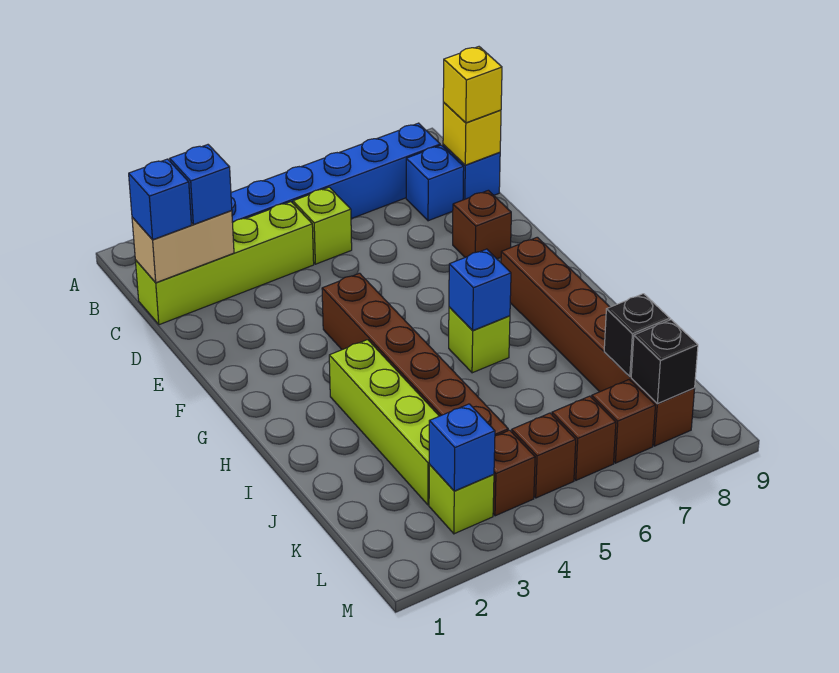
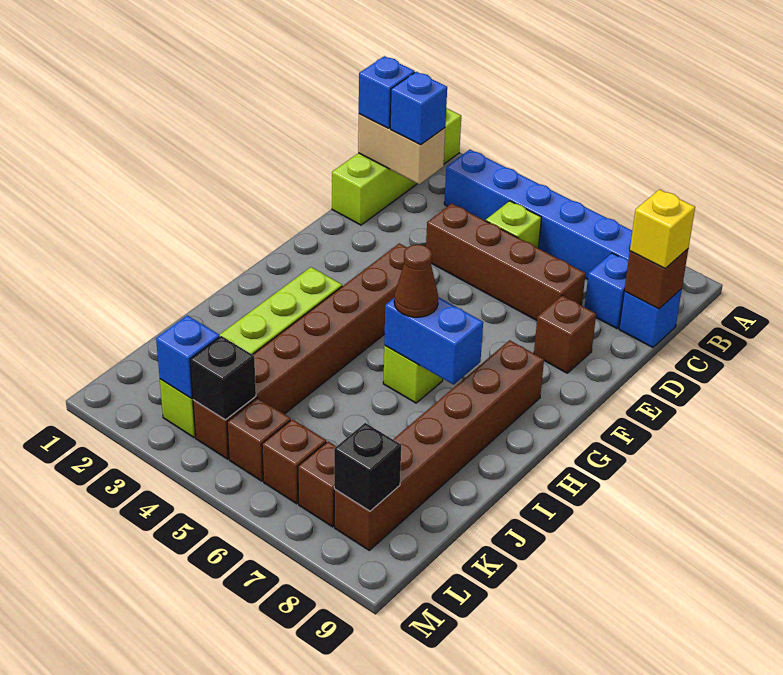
lime brick C1:C4 level 1 -> lime brick A1:D1 level 1
yellow brick C9 level 2 -> brown brick C9 level 2
none -> brown brick D4:D7 level 1
blue brick H6 level 2 -> blue brick H6:H7 level 2
none -> brown cone H6 level 3
black brick K8 level 2 -> black brick L4 level 2

